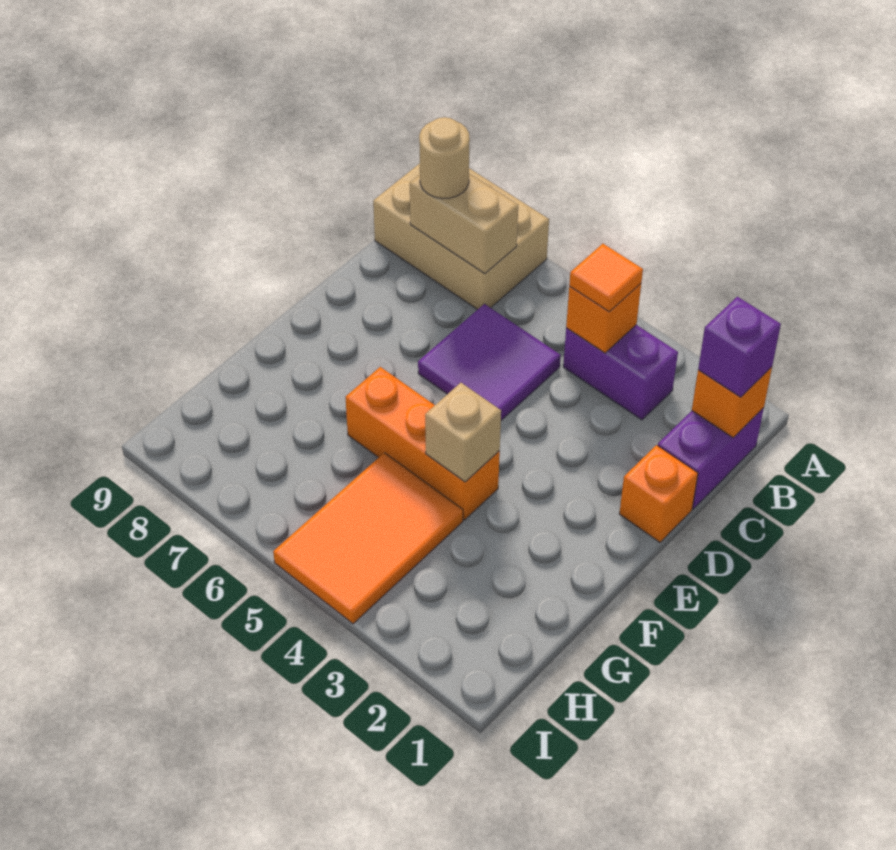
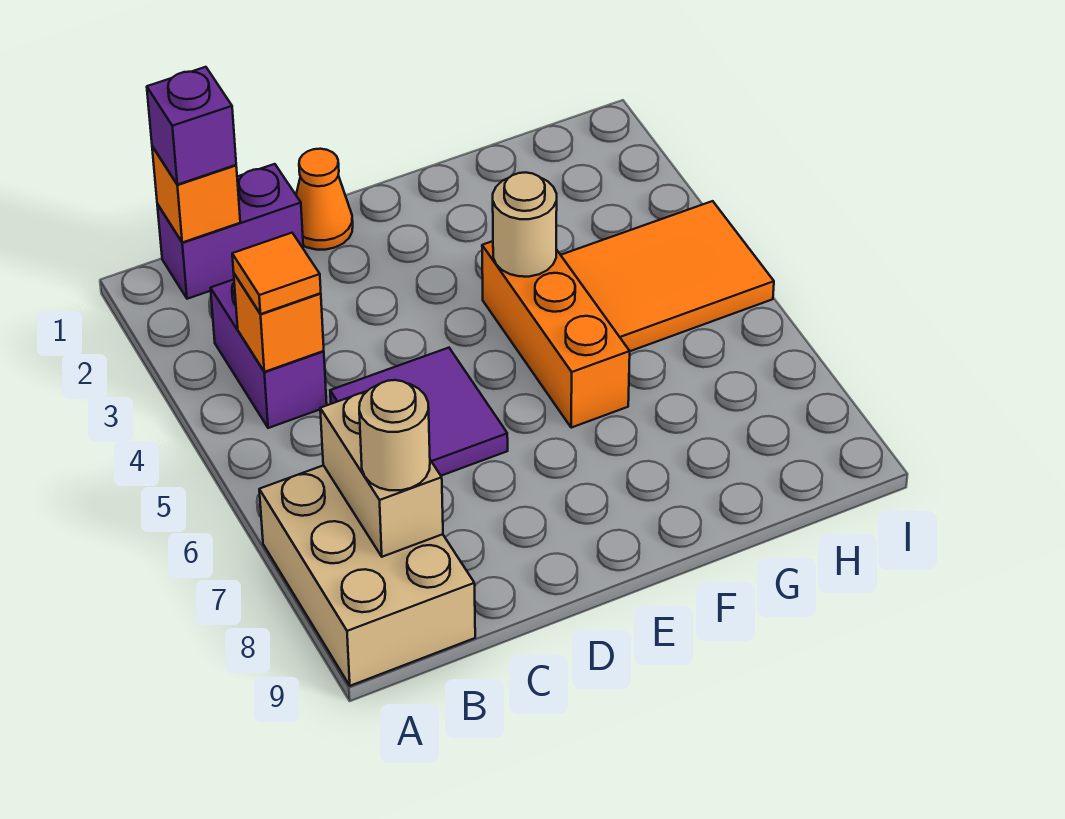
orange brick D1 level 1 -> orange cone D1 level 1
tan brick F4 level 2 -> tan round brick F4 level 2

